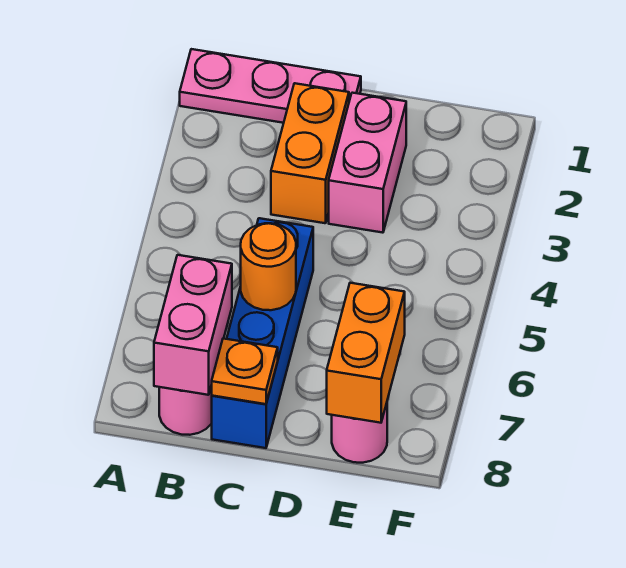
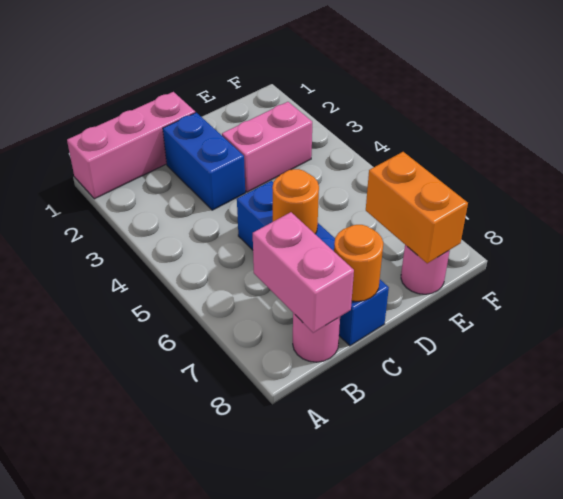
pink plate A1:C1 level 1 -> pink brick A1:C1 level 1
orange brick C2:C3 level 1 -> blue brick C2:C3 level 1
orange plate C8 level 2 -> orange round brick C8 level 2
pink brick D2:D3 level 1 -> pink brick D3:E3 level 1

